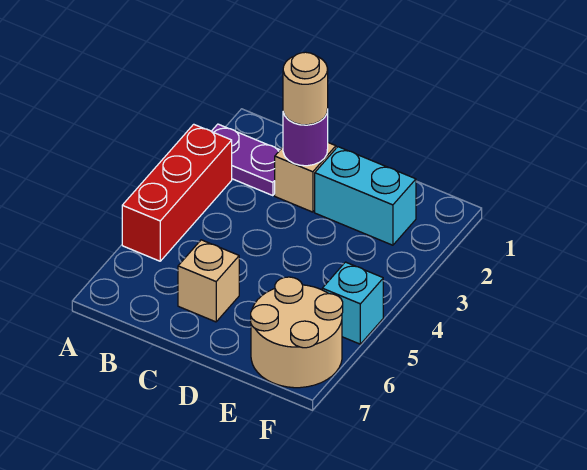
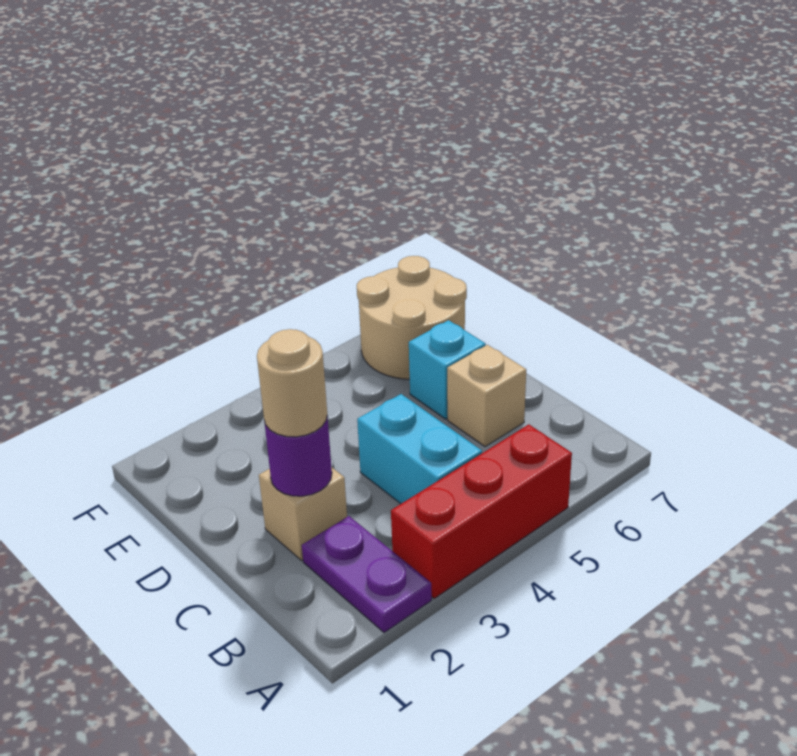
cyan brick D2:E2 level 1 -> cyan brick B4:C4 level 1
cyan brick F5 level 1 -> cyan brick D6 level 1

